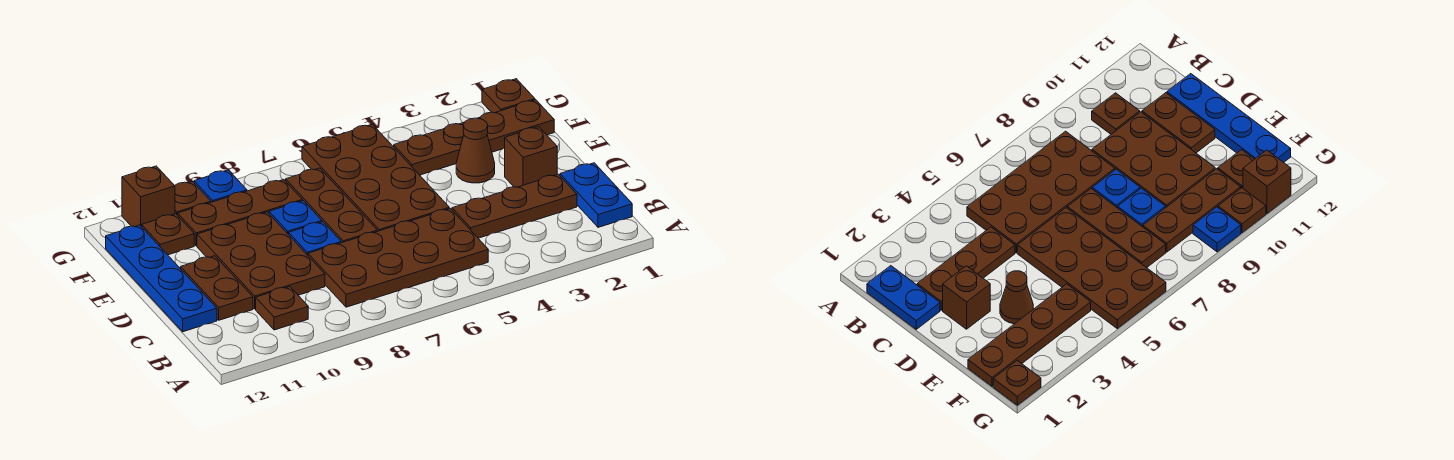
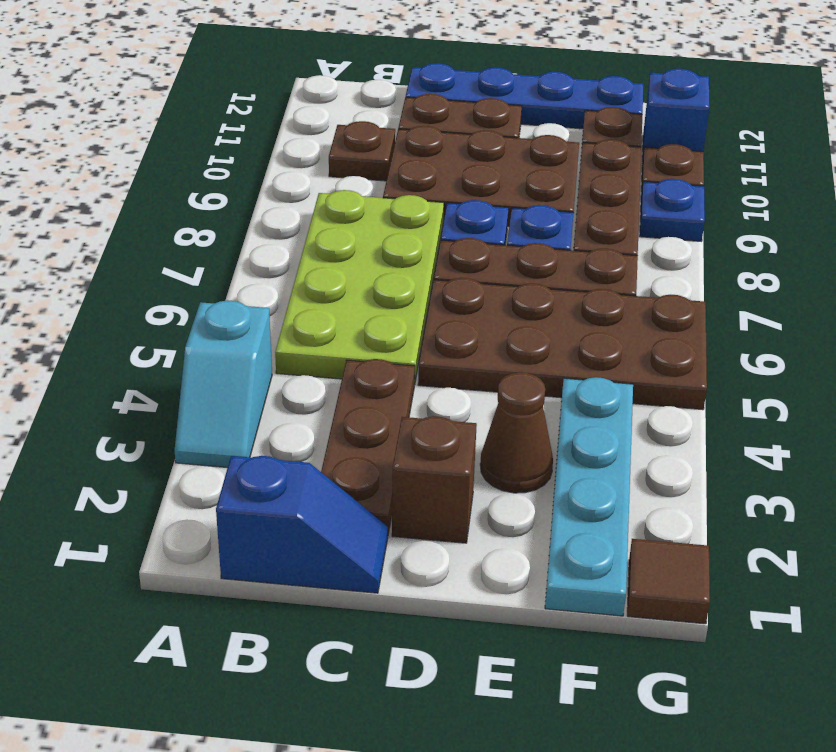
none -> cyan slope A3:A4 level 1 top 4
blue plate B1:C1 level 1 -> blue slope B1:C1 level 1 top B
brown plate B5:C8 level 1 -> lime plate B5:C8 level 1
brown plate F1:F4 level 1 -> cyan plate F1:F4 level 1
brown plate G1 level 1 -> brown tile G1 level 1
brown brick G11 level 1 -> blue brick G11 level 1

